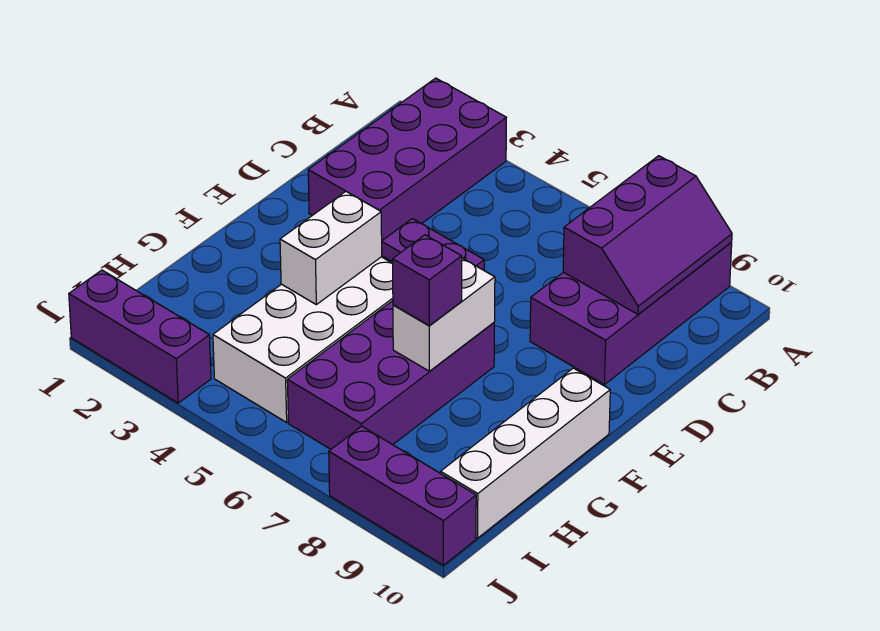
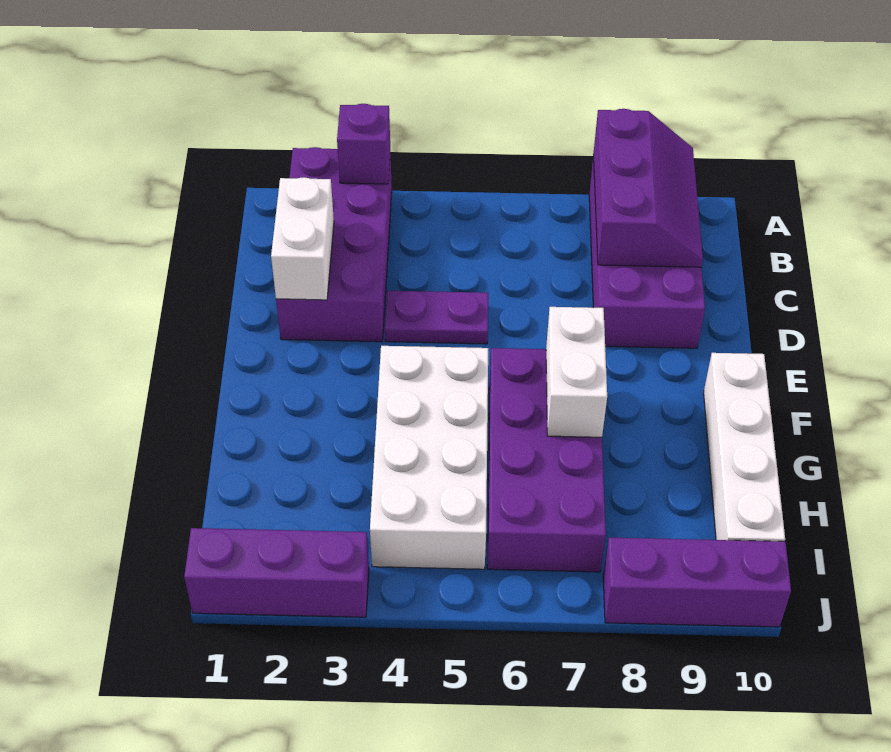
white brick F4:G4 level 2 -> white brick C2:D2 level 2
purple brick G7 level 3 -> purple brick A3 level 2

